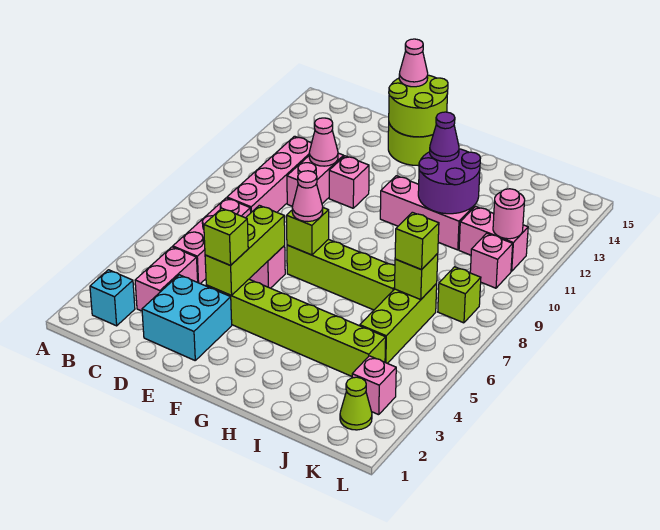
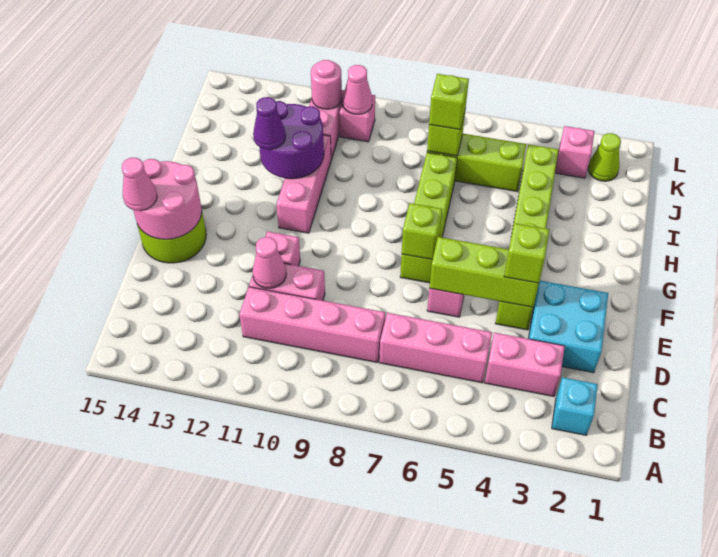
lime round brick E14:F15 level 2 -> pink round brick E14:F15 level 2
pink cone F7 level 3 -> pink cone K10 level 2
lime brick K8 level 1 -> none

